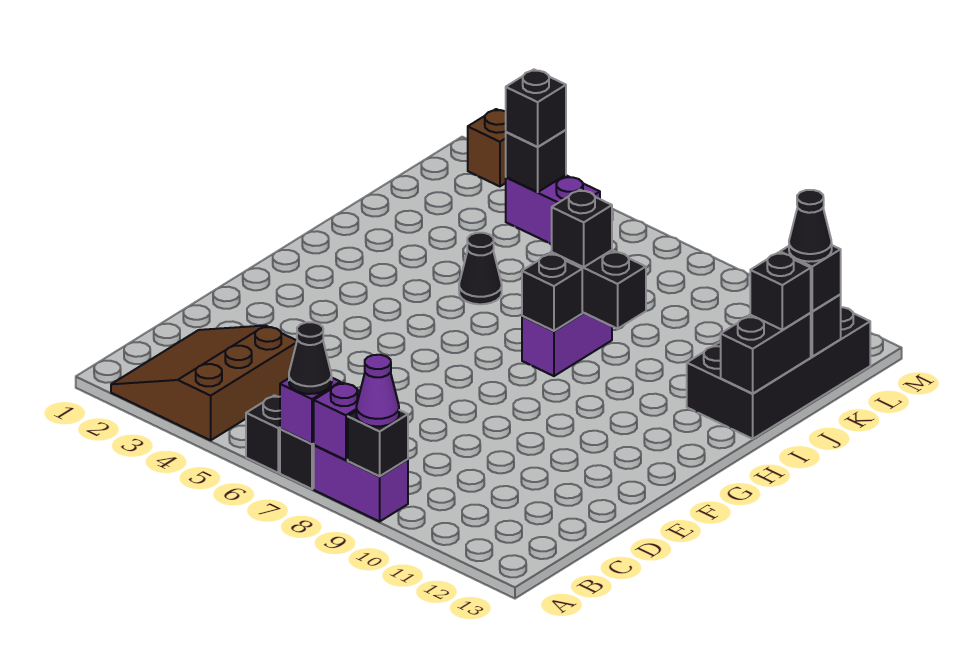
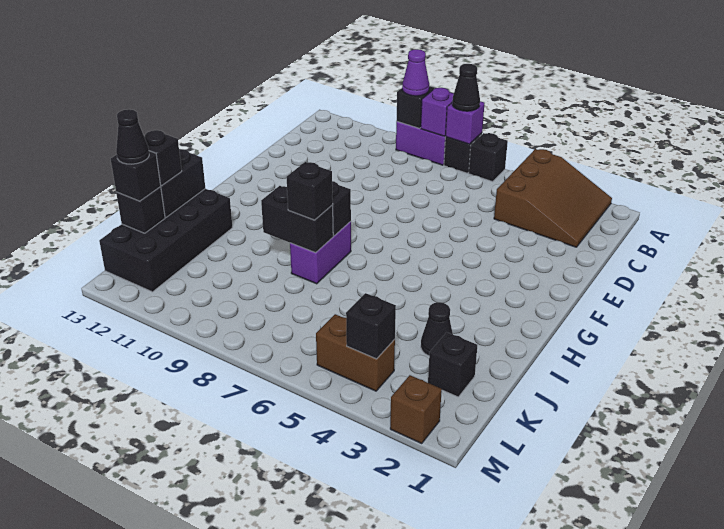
black cone I5 level 1 -> black cone J3 level 1
purple brick L4:L5 level 1 -> brown brick L4:L5 level 1
black brick L4 level 3 -> black brick K2 level 1

